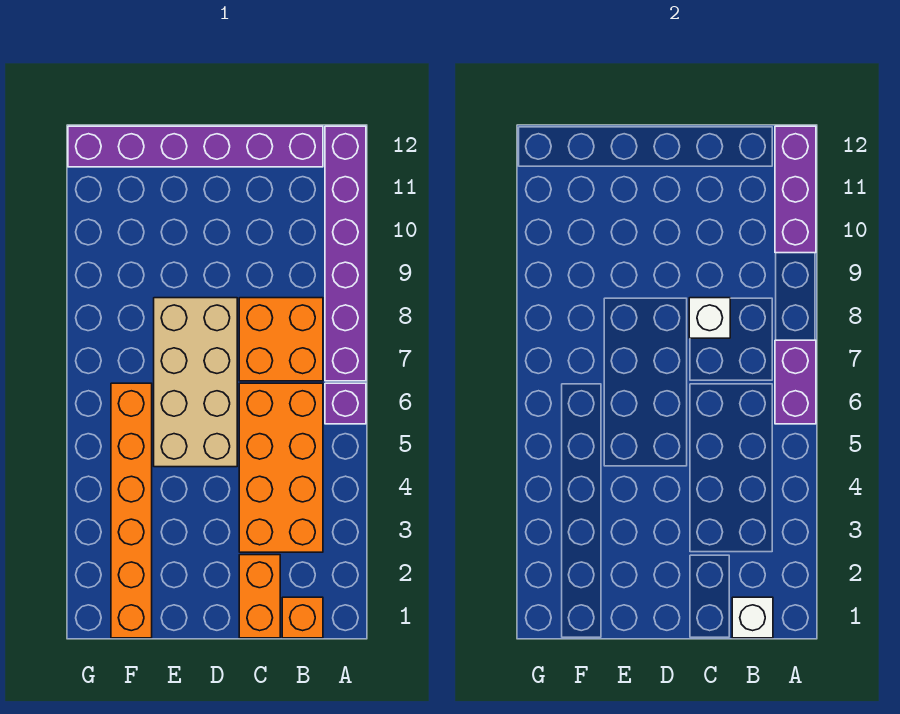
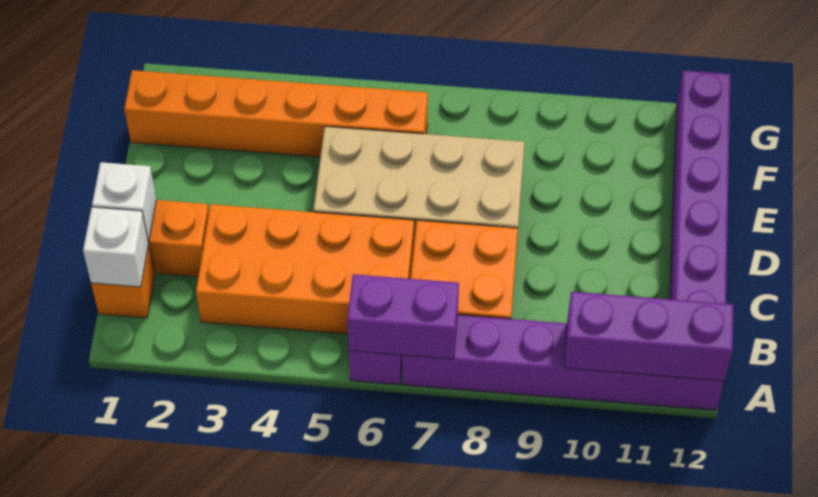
white brick C8 level 2 -> white brick C1 level 2

